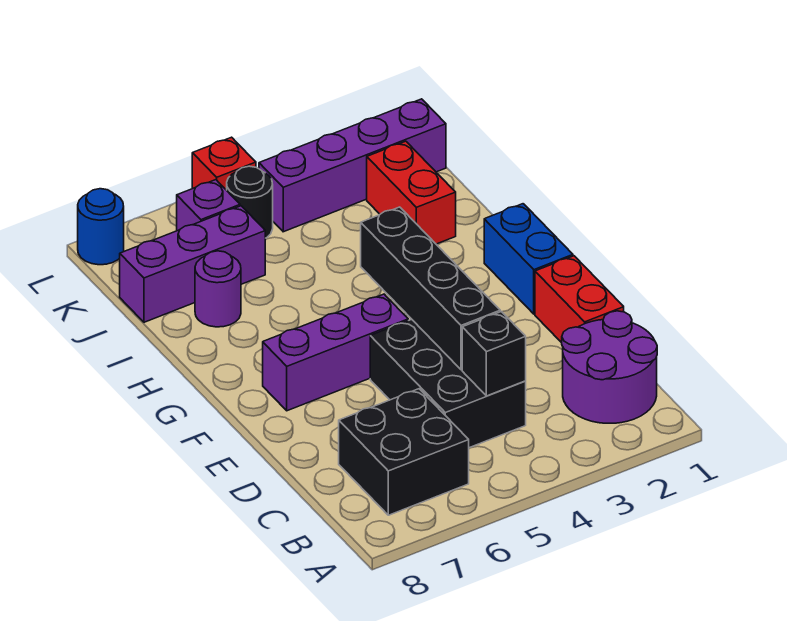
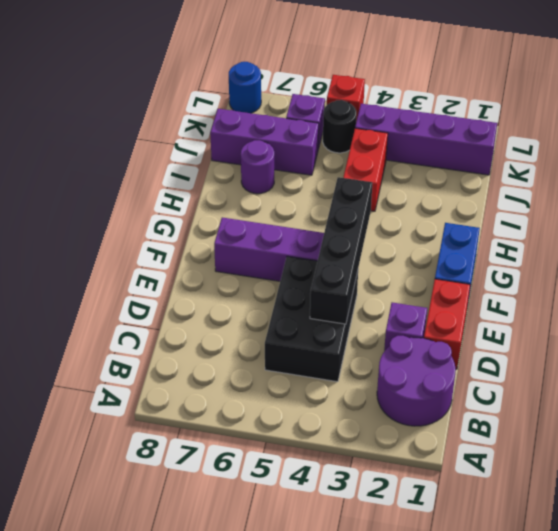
black brick B6:C7 level 1 -> none
black brick C4 level 2 -> none
none -> purple brick D2 level 1
red brick I2:J2 level 1 -> red brick I4:J4 level 1

